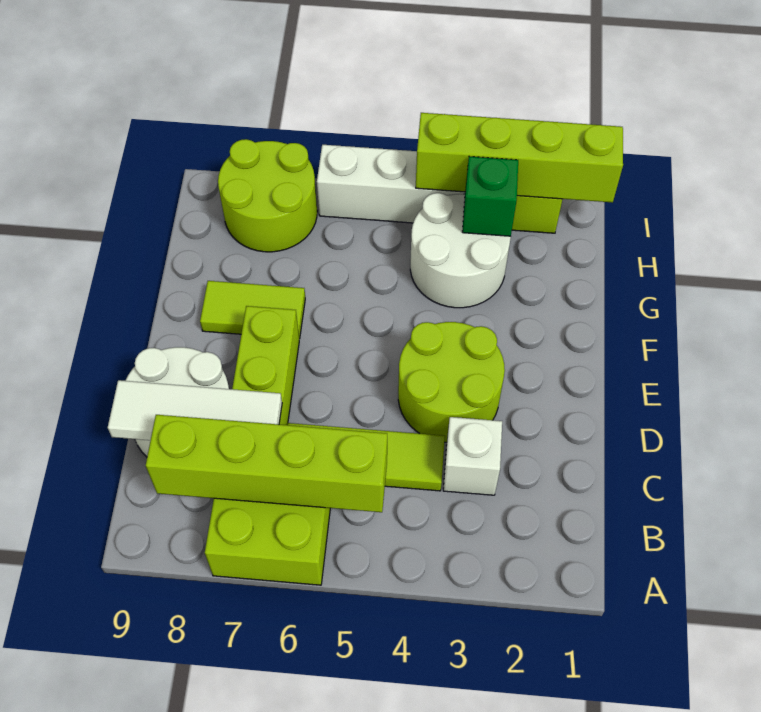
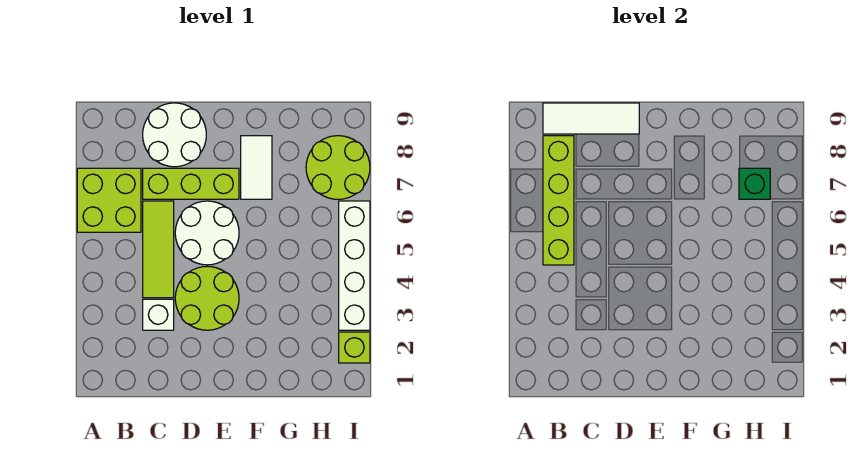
white tile C7:C9 level 2 -> white tile B9:D9 level 2
lime tile F7:F8 level 1 -> white tile F7:F8 level 1
white round brick G3:H4 level 1 -> white round brick D5:E6 level 1
green brick H3 level 2 -> green brick H7 level 2
lime brick I1:I4 level 2 -> none

